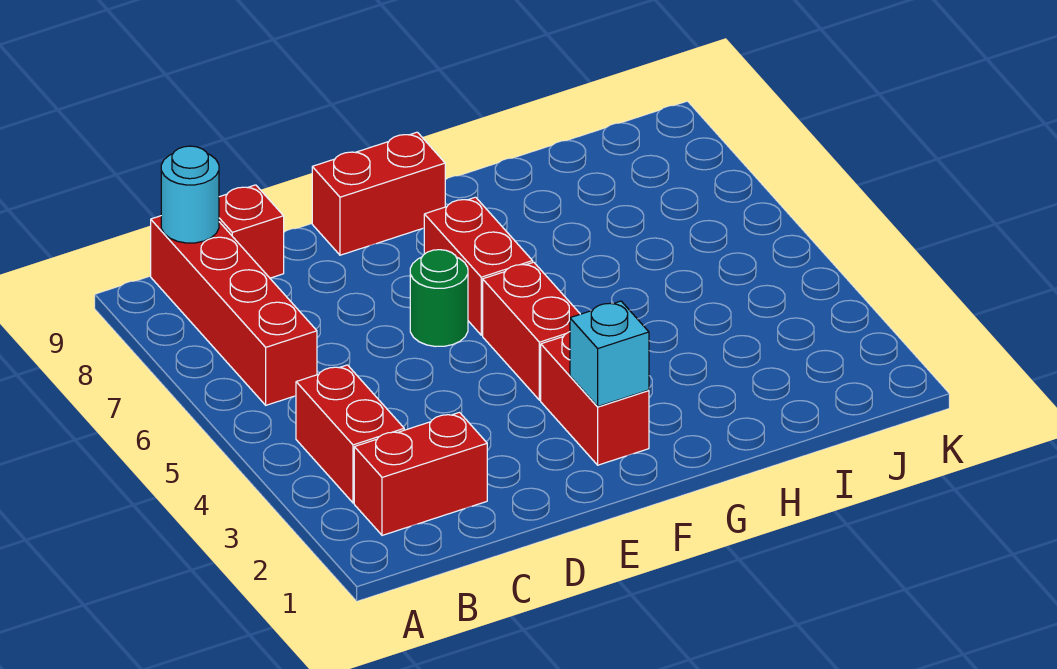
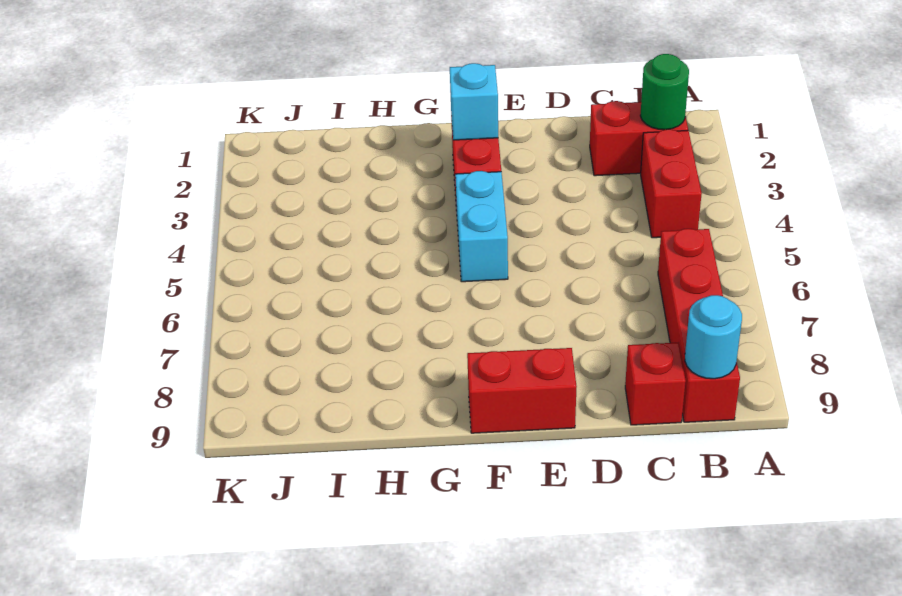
green round brick E6 level 1 -> green round brick B2 level 2
red brick F4:F5 level 1 -> cyan brick F4:F5 level 1
red brick F6:F7 level 1 -> none

